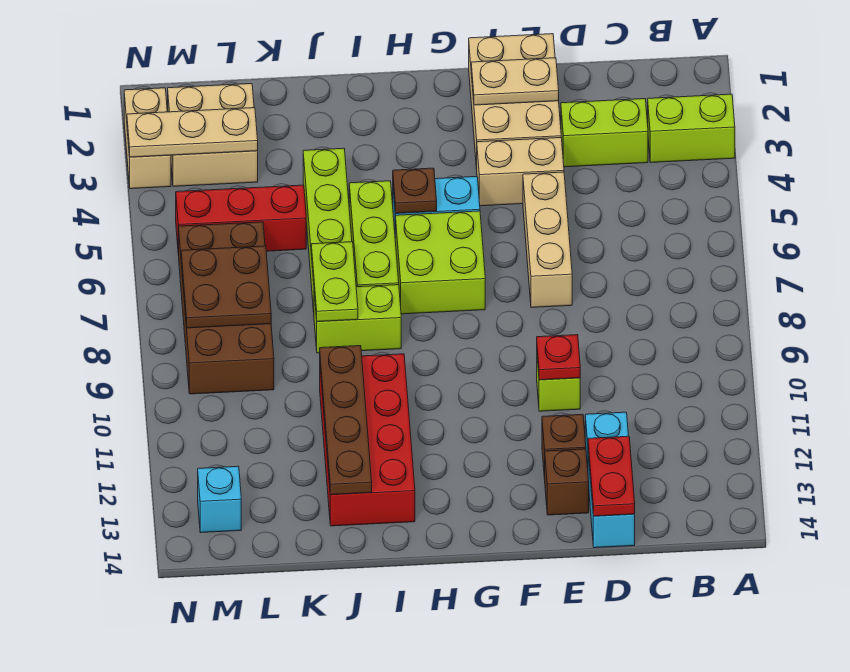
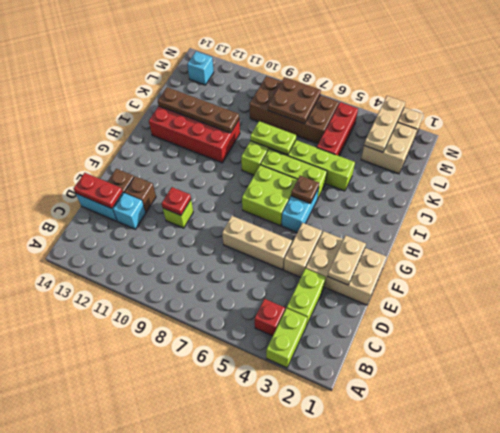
none -> red brick B4 level 1

